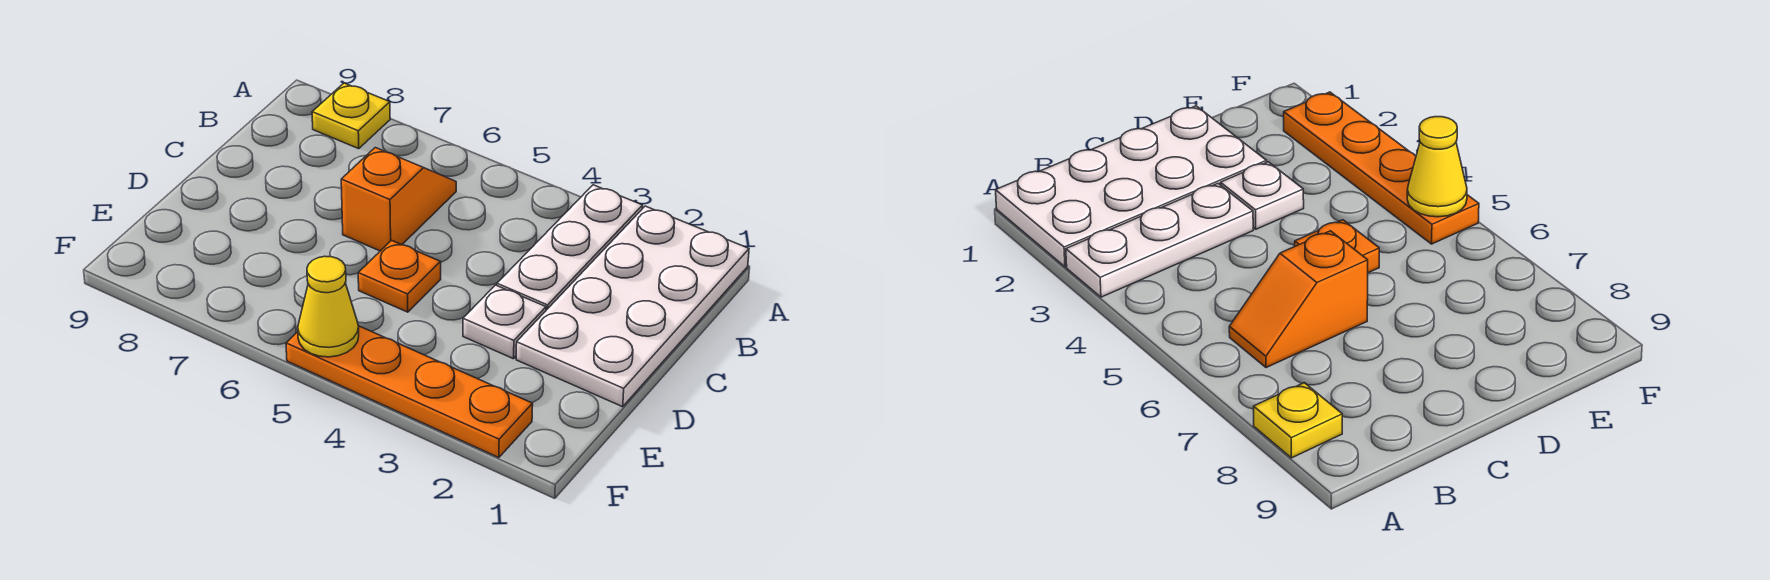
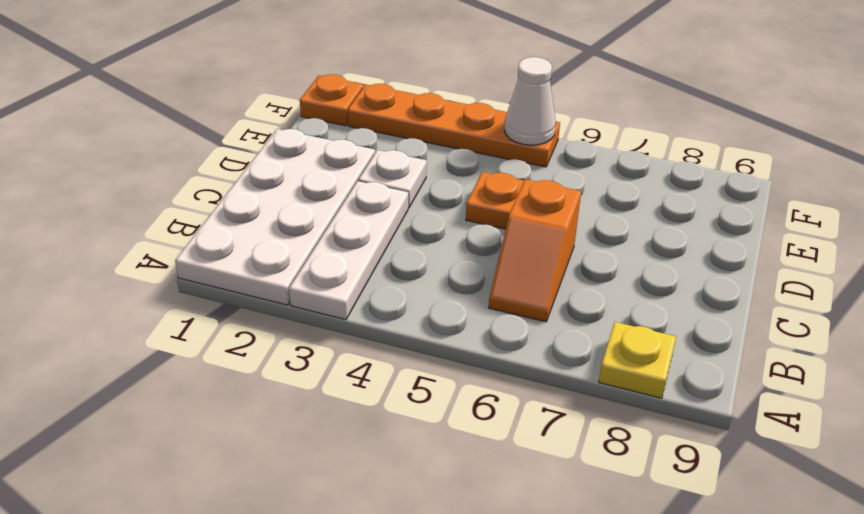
none -> orange plate F1 level 1
yellow cone F5 level 2 -> white cone F5 level 2

